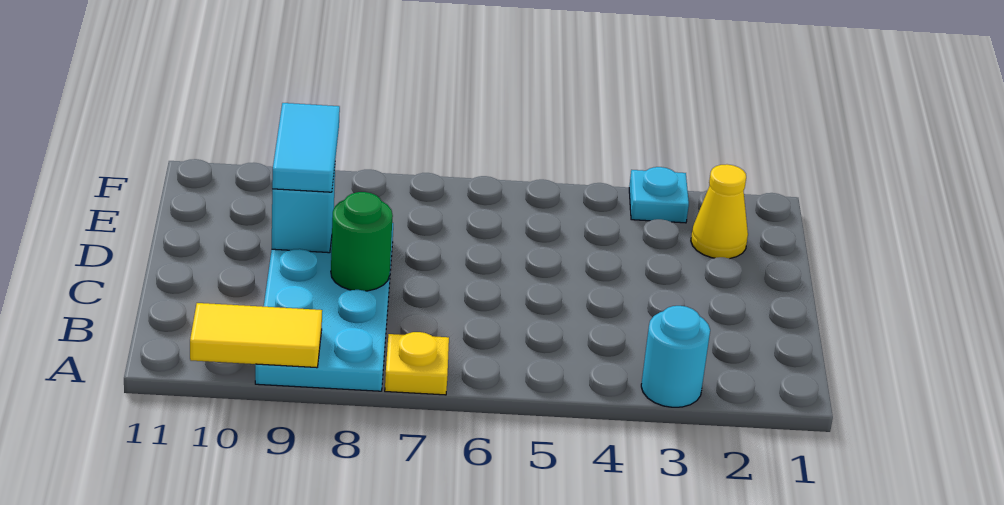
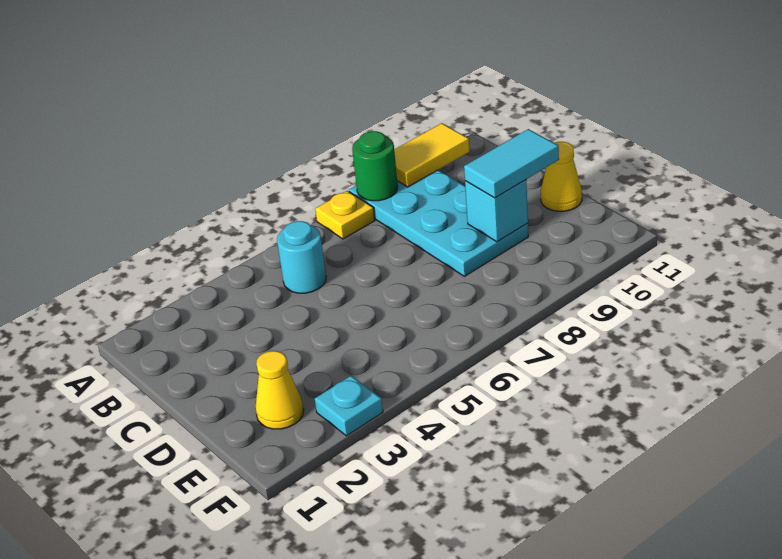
cyan round brick A3 level 1 -> cyan round brick B5 level 1
green round brick C8 level 2 -> green round brick A8 level 2
cyan tile D9:E9 level 3 -> cyan tile D9:D10 level 3
none -> yellow cone D11 level 1

